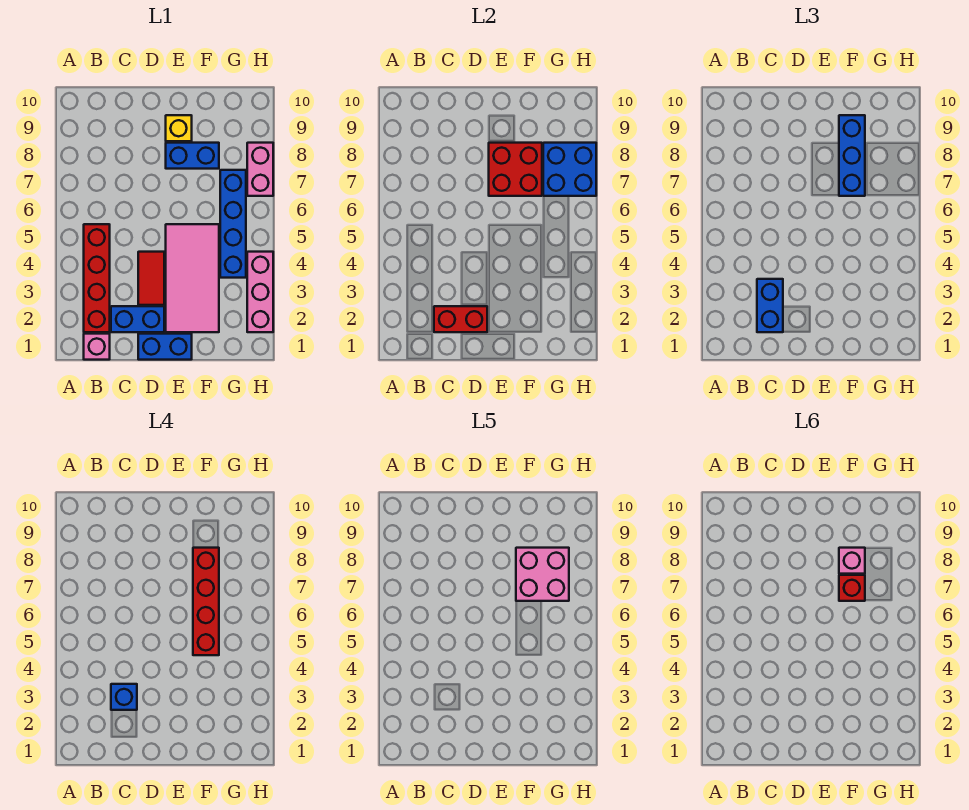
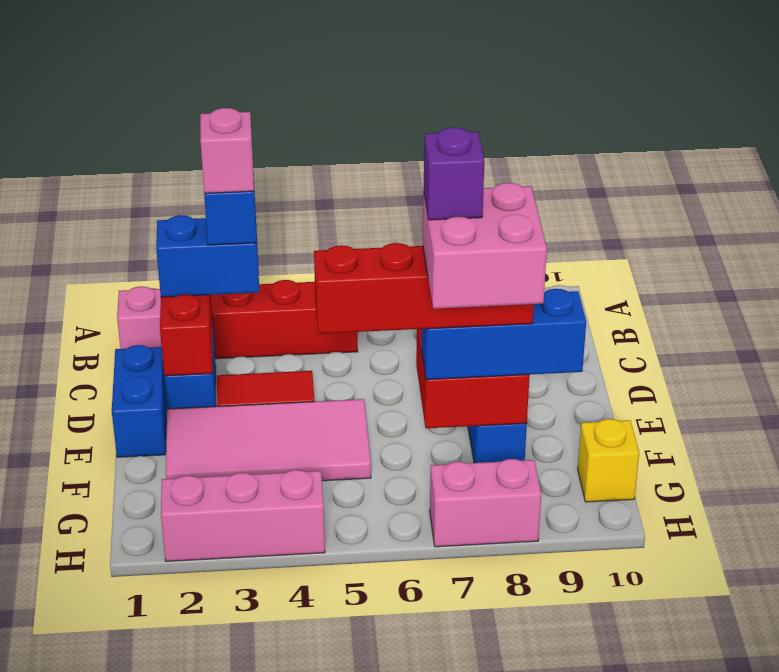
yellow brick E9 level 1 -> yellow brick G10 level 1
red brick F7 level 6 -> purple brick F7 level 6
pink brick F8 level 6 -> pink brick C3 level 5
blue brick G4:G7 level 1 -> none
blue brick G7:H8 level 2 -> none

